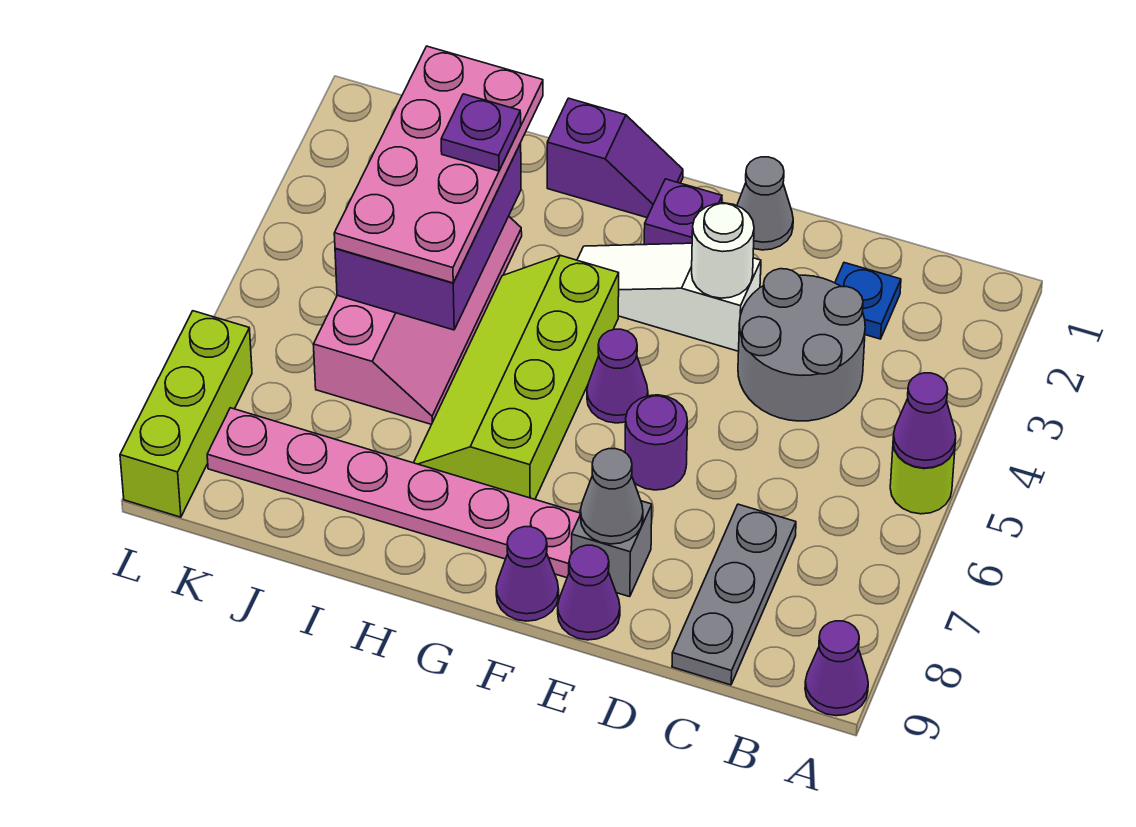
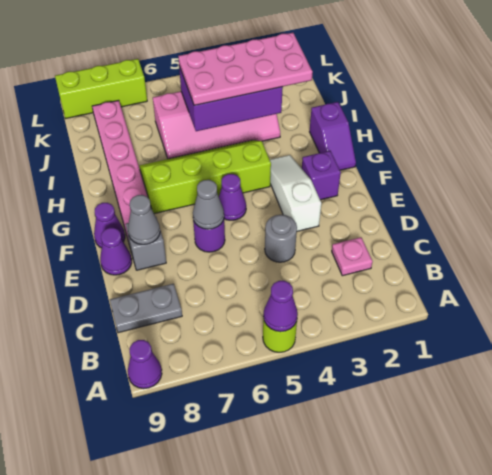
blue plate C2 level 1 -> pink plate C2 level 1
grey round brick C3:D4 level 1 -> grey round brick D4 level 1
grey plate C7:C9 level 1 -> grey plate C8:C9 level 1
grey cone E1 level 1 -> grey cone E6 level 2
white round brick E3 level 2 -> none
purple plate I3 level 4 -> none

